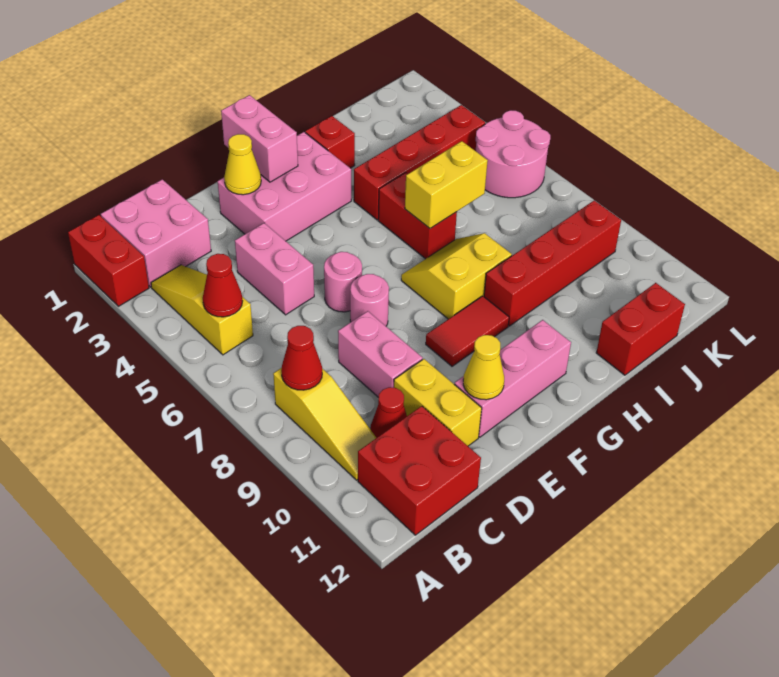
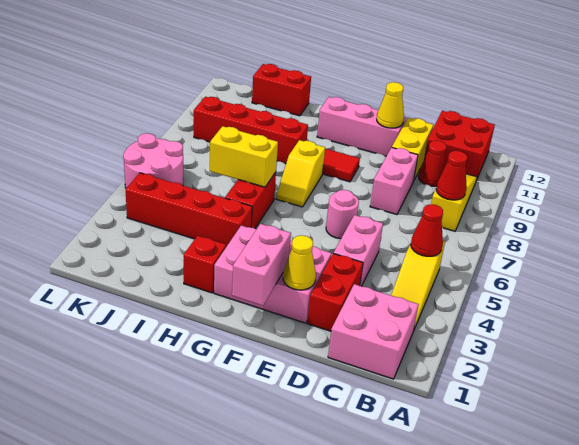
red brick A1:A2 level 1 -> red brick D2:D3 level 1
pink round brick E7 level 1 -> none
yellow slope G7:H8 level 1 top 8 -> yellow slope G7:G8 level 1 top 8

